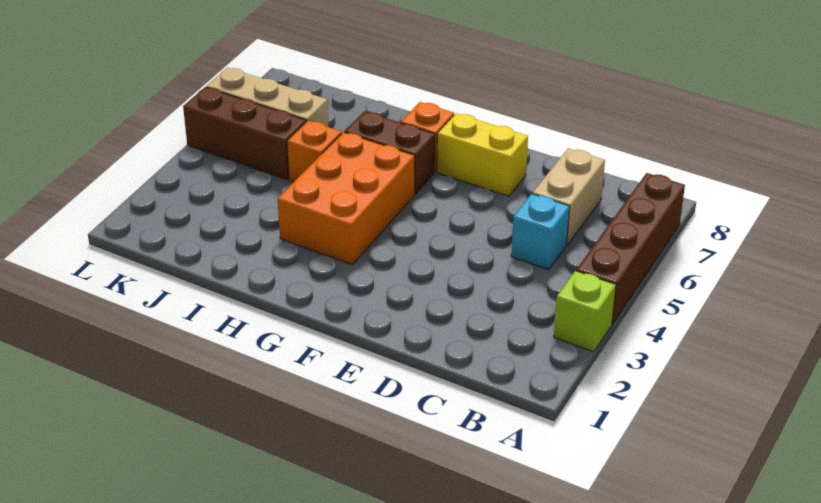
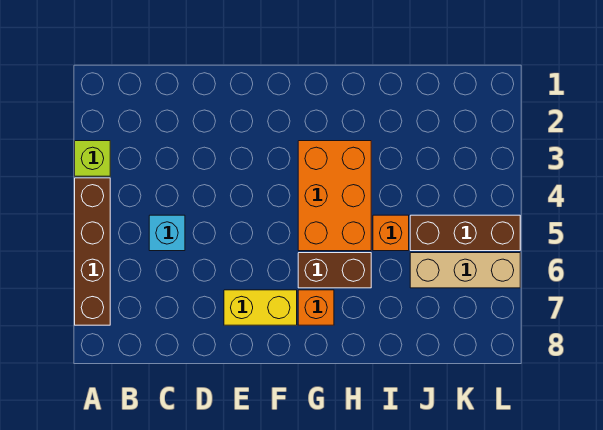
tan brick C6:C7 level 1 -> none

